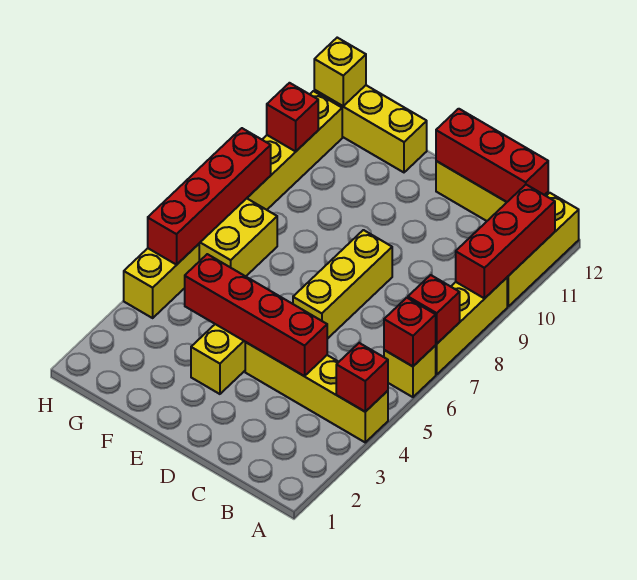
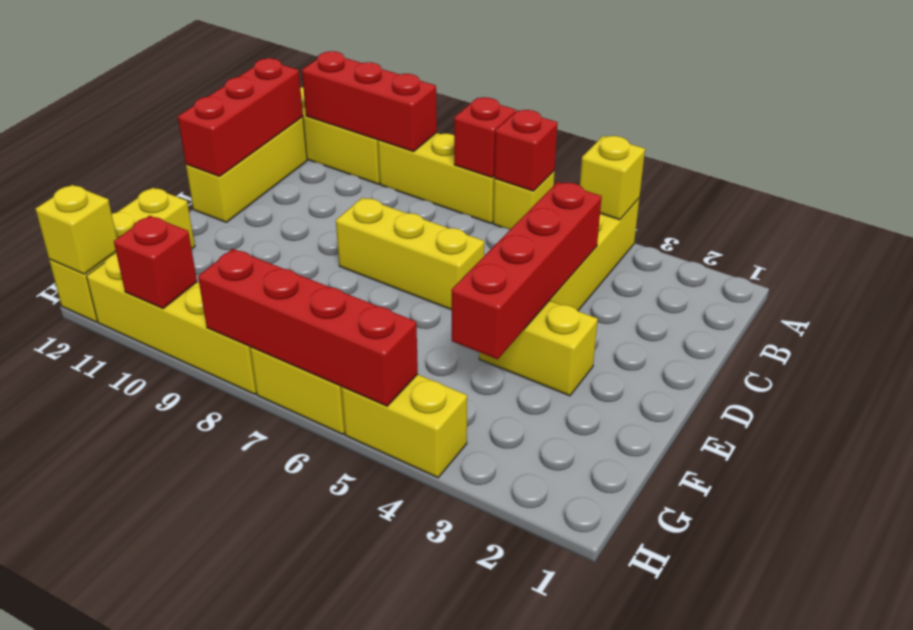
red brick A4 level 2 -> yellow brick A4 level 2

